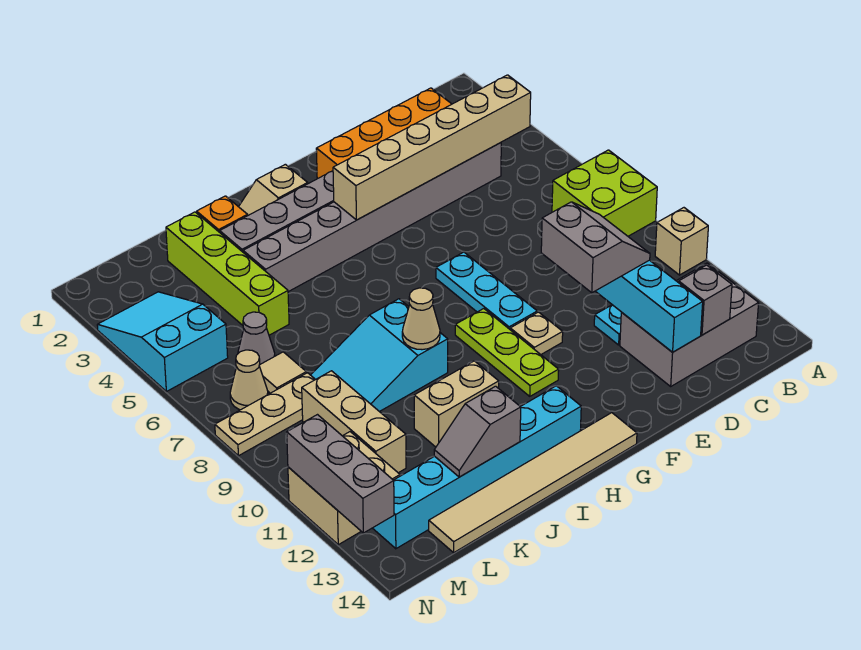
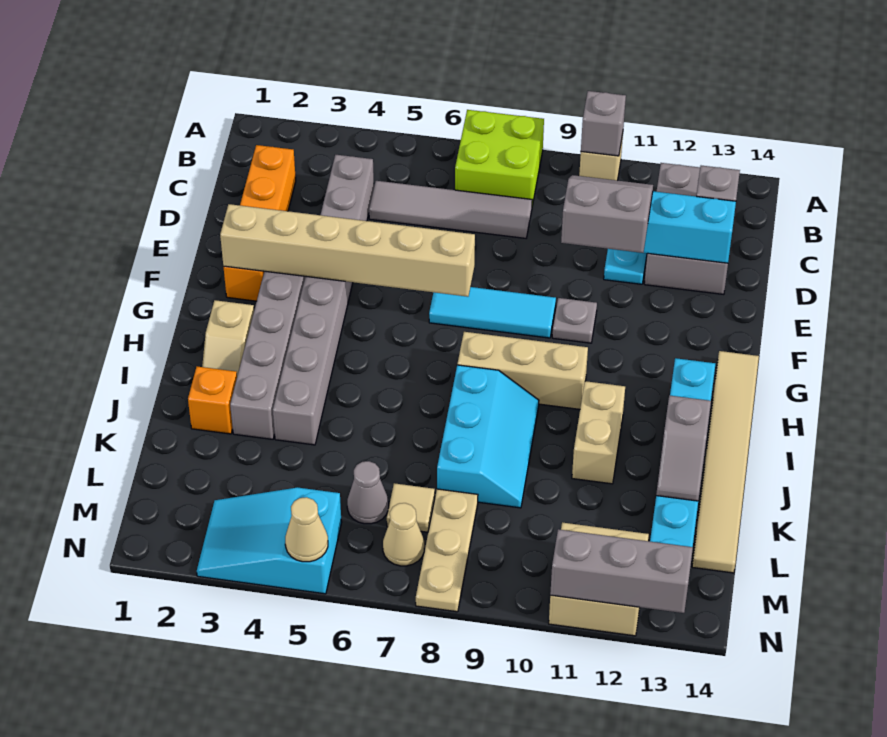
none -> grey brick A10 level 2
tan brick B4:G4 level 2 -> tan brick F2:F7 level 2
none -> grey tile C5:C8 level 1
cyan plate F7:F9 level 1 -> cyan tile F7:F9 level 1
tan plate F10 level 1 -> grey plate F10 level 1
lime plate G9:G11 level 1 -> none
cyan slope I8:K9 level 1 top I -> cyan slope I8:K9 level 1 top 8
tan cone I9 level 2 -> tan cone N5 level 2
lime brick K2:K5 level 1 -> none
tan brick L9:L11 level 1 -> tan brick H8:H10 level 1

